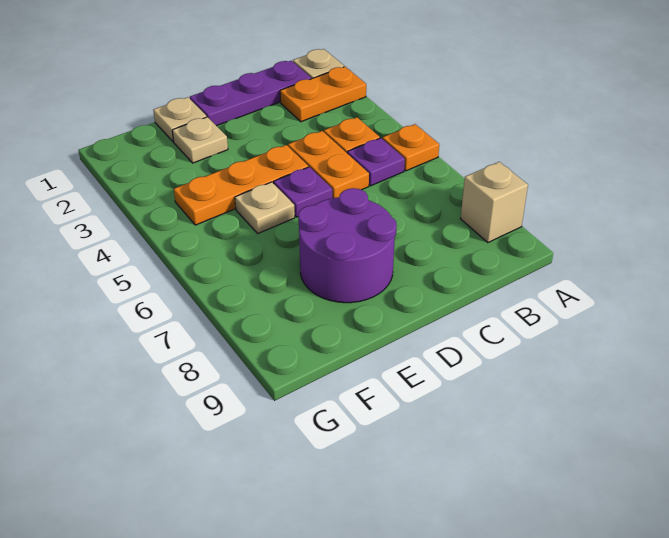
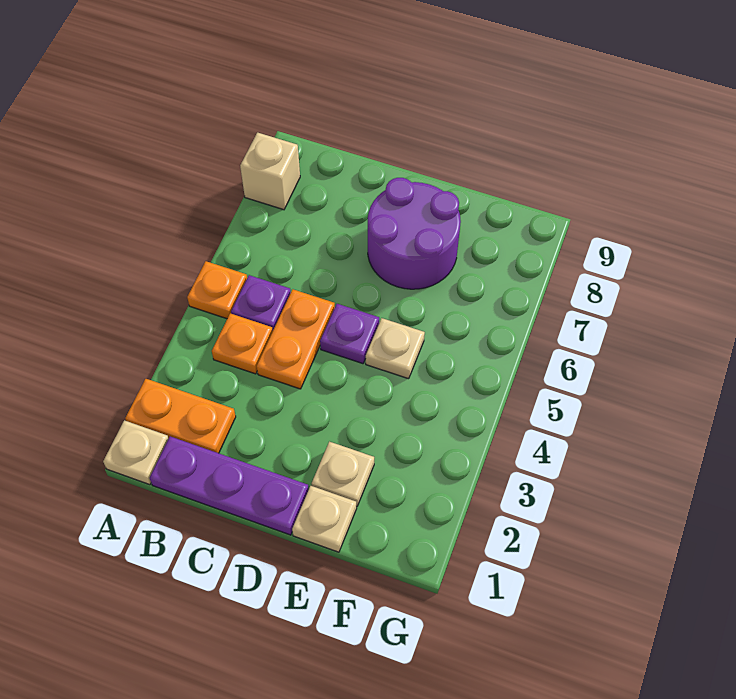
orange plate D4:F4 level 1 -> none

